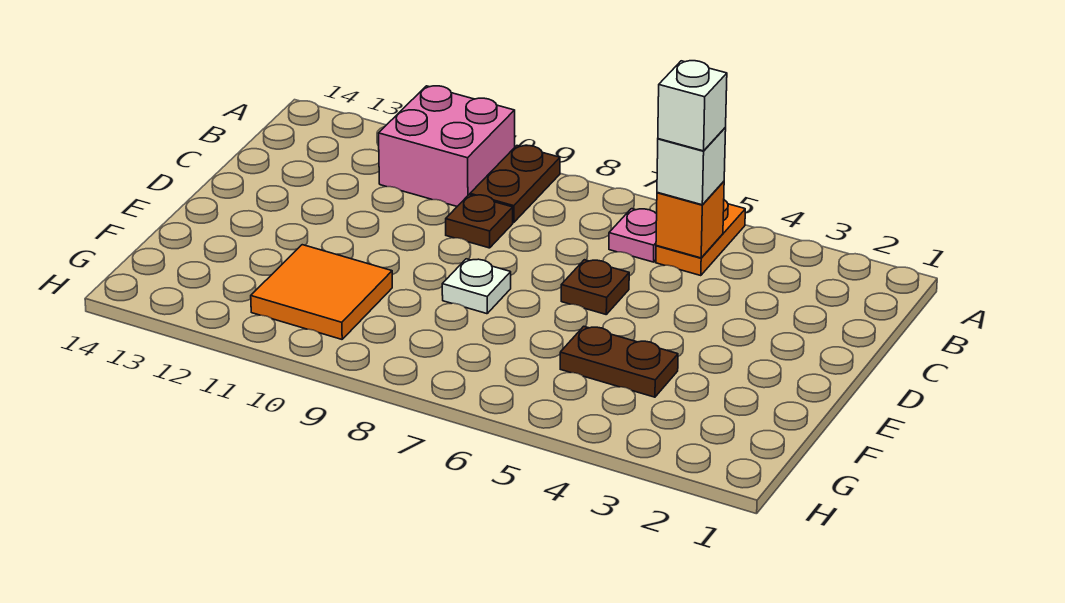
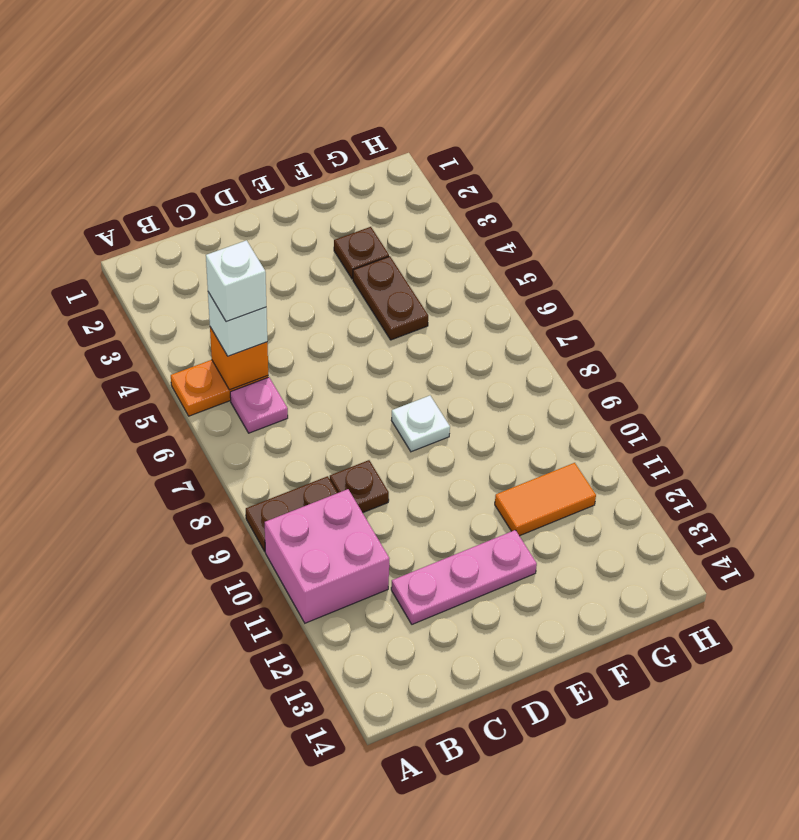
none -> pink plate C12:E12 level 1
brown plate D6 level 1 -> brown plate F3 level 1
orange tile F10:G11 level 1 -> orange tile F11:G11 level 1

